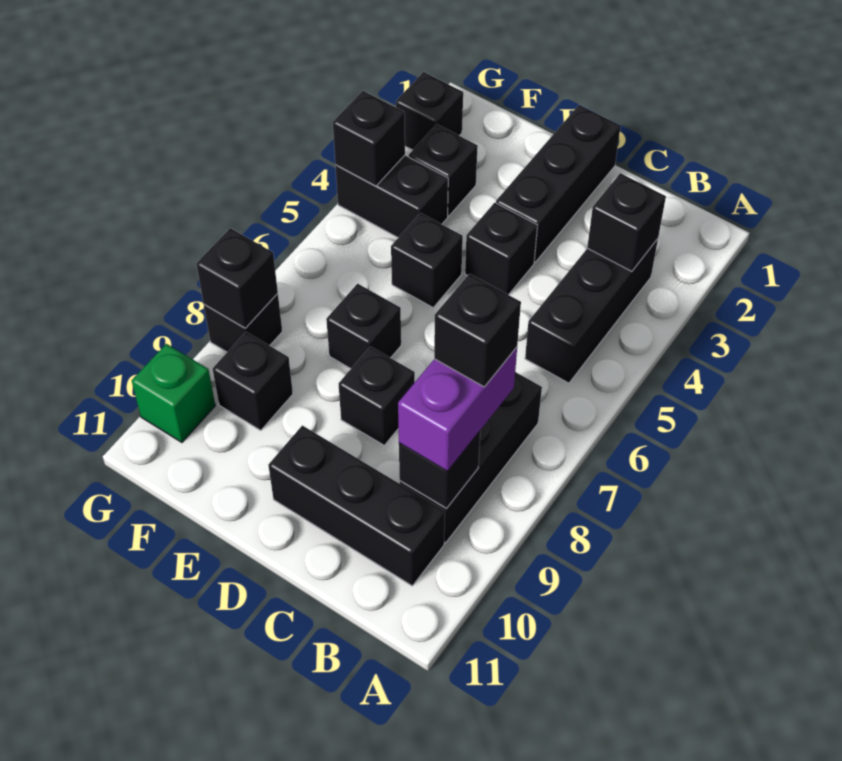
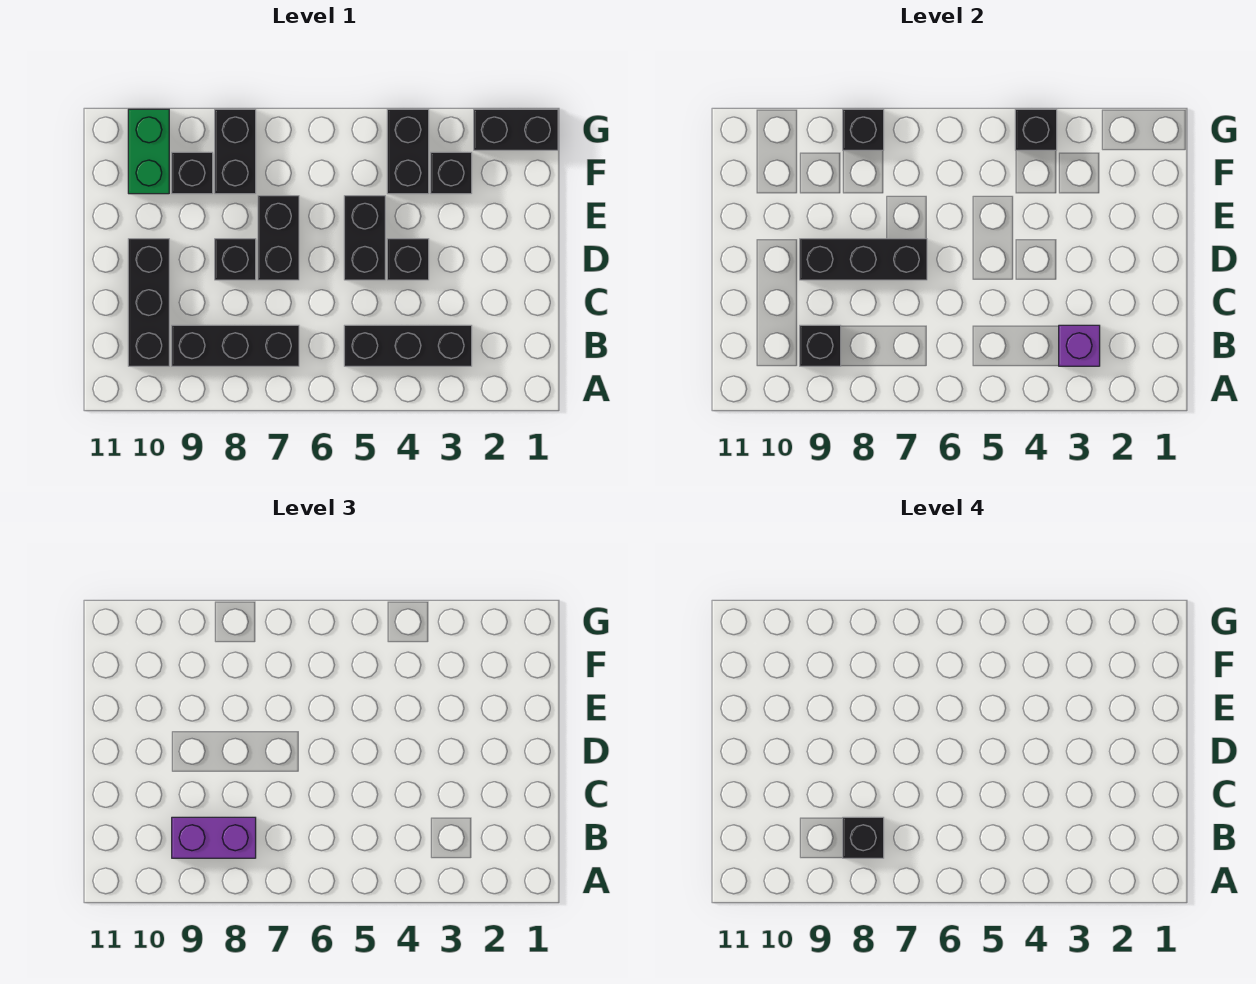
black brick B3 level 2 -> purple brick B3 level 2
black brick D1:D3 level 1 -> black brick D7:D9 level 2
black brick E5 level 1 -> black brick D5:E5 level 1
black brick E7 level 1 -> black brick D7:E7 level 1
black brick G2 level 1 -> black brick G1:G2 level 1
black brick G8 level 1 -> black brick F8:G8 level 1
green brick G10 level 1 -> green brick F10:G10 level 1

